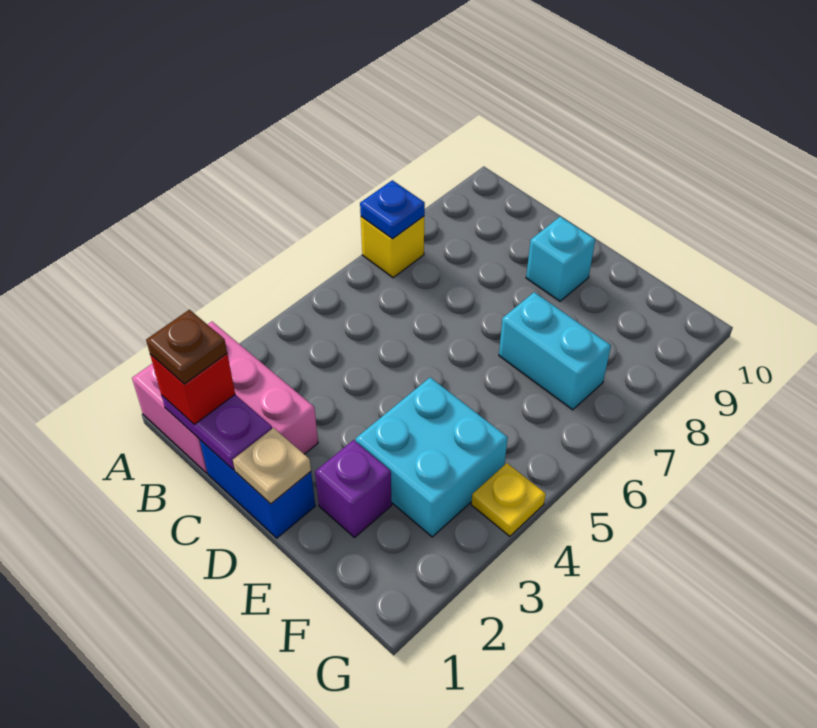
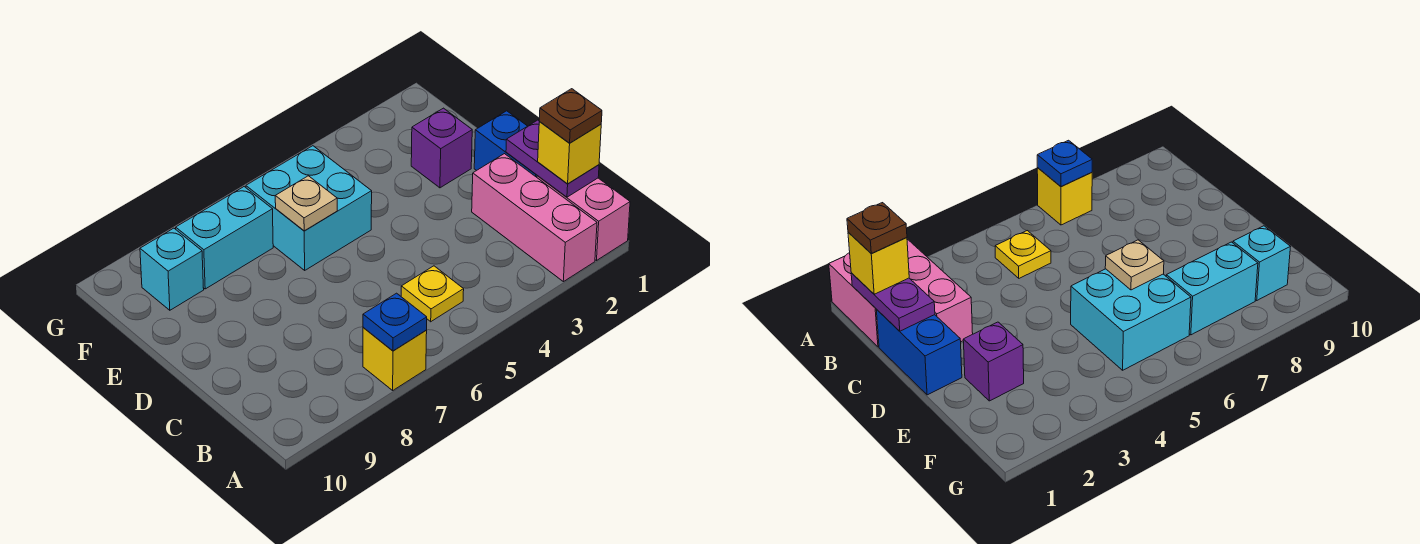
red brick B1 level 3 -> yellow brick B1 level 3
tan plate D1 level 2 -> tan plate E6 level 2
cyan brick D9 level 1 -> cyan brick F9 level 1
cyan brick E3:F4 level 1 -> cyan brick E5:F6 level 1
cyan brick E7:F7 level 1 -> cyan brick F7:F8 level 1
yellow plate G4 level 1 -> yellow plate B5 level 1

